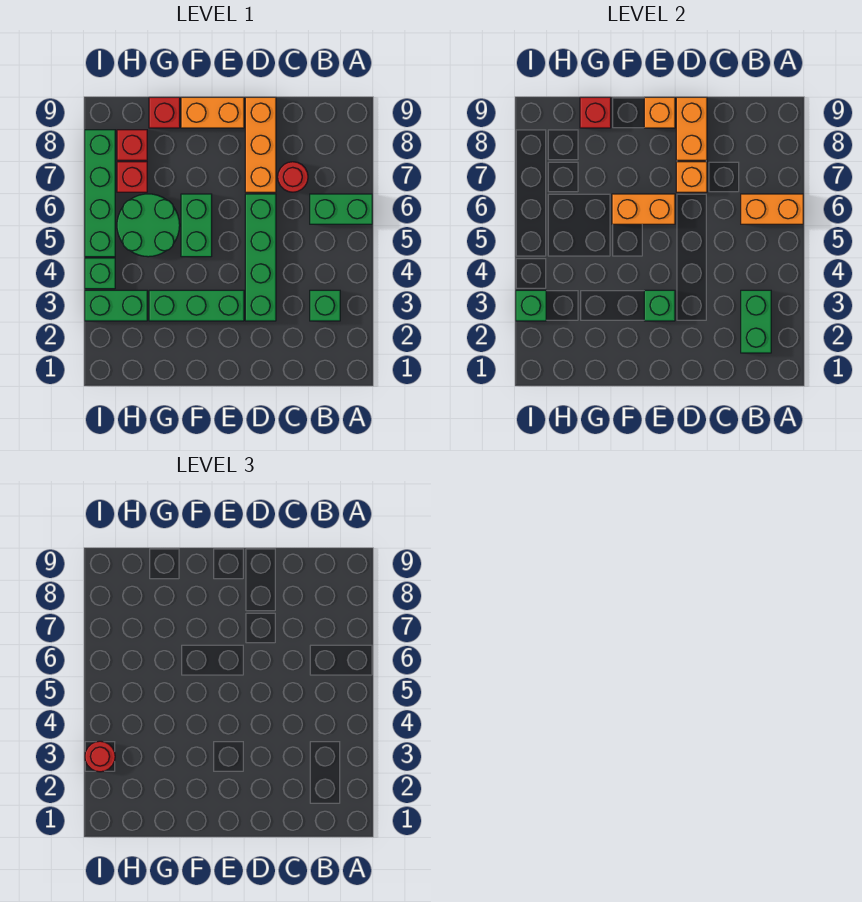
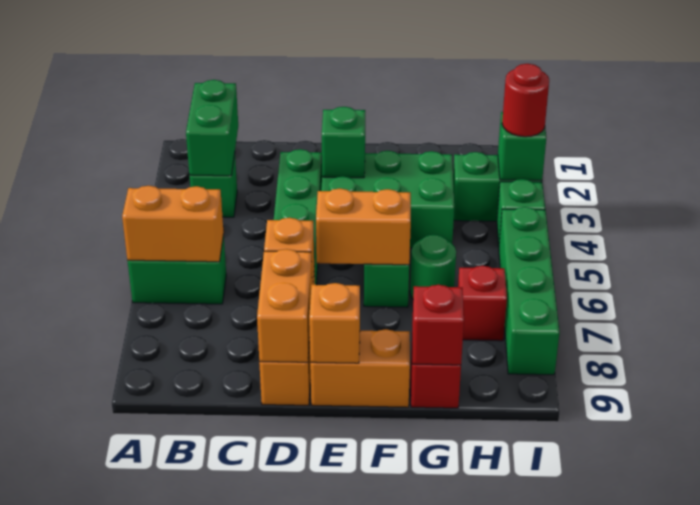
red round brick C7 level 1 -> none
green brick E3:G3 level 1 -> green brick E3:G4 level 1
green round brick G5:H6 level 1 -> green round brick G6 level 1
red brick H8 level 1 -> none

